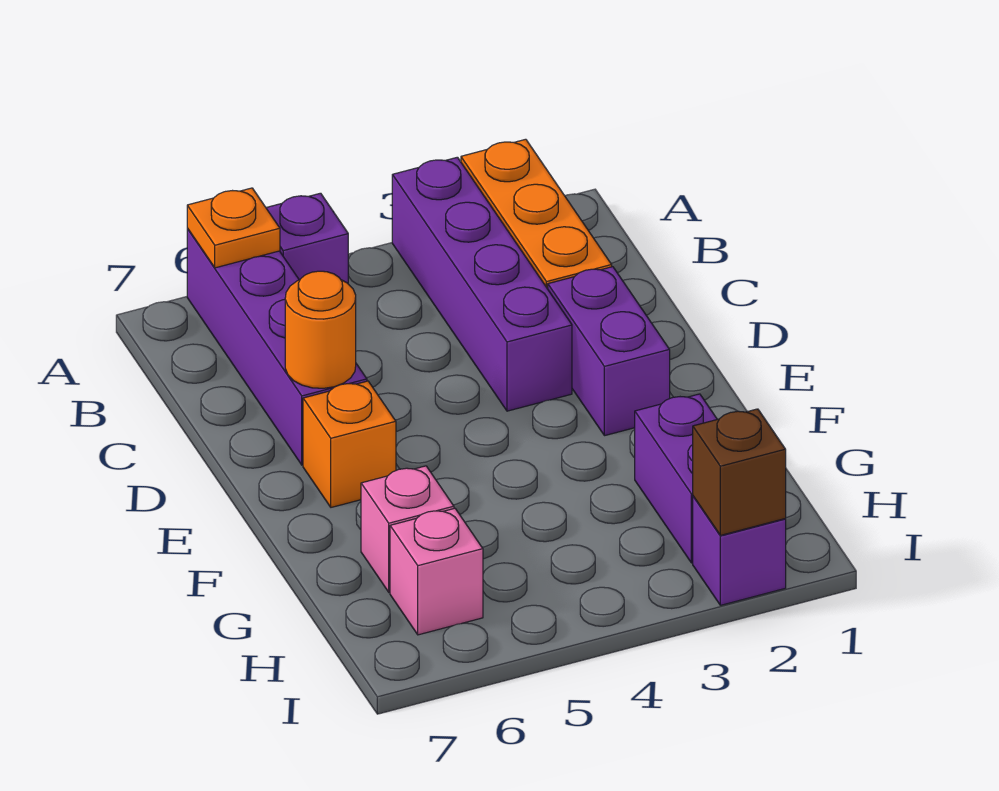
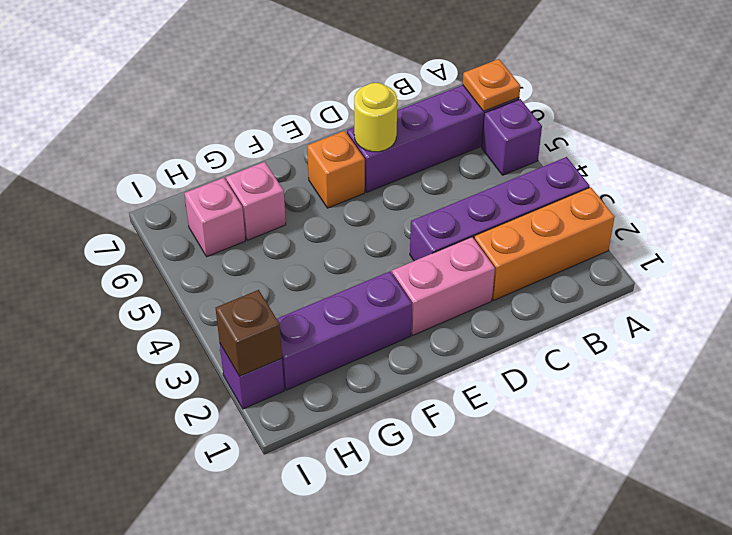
purple brick D2:E2 level 1 -> pink brick D2:E2 level 1
orange round brick D6 level 2 -> yellow round brick D6 level 2
purple brick G2:H2 level 1 -> purple brick F2:H2 level 1

